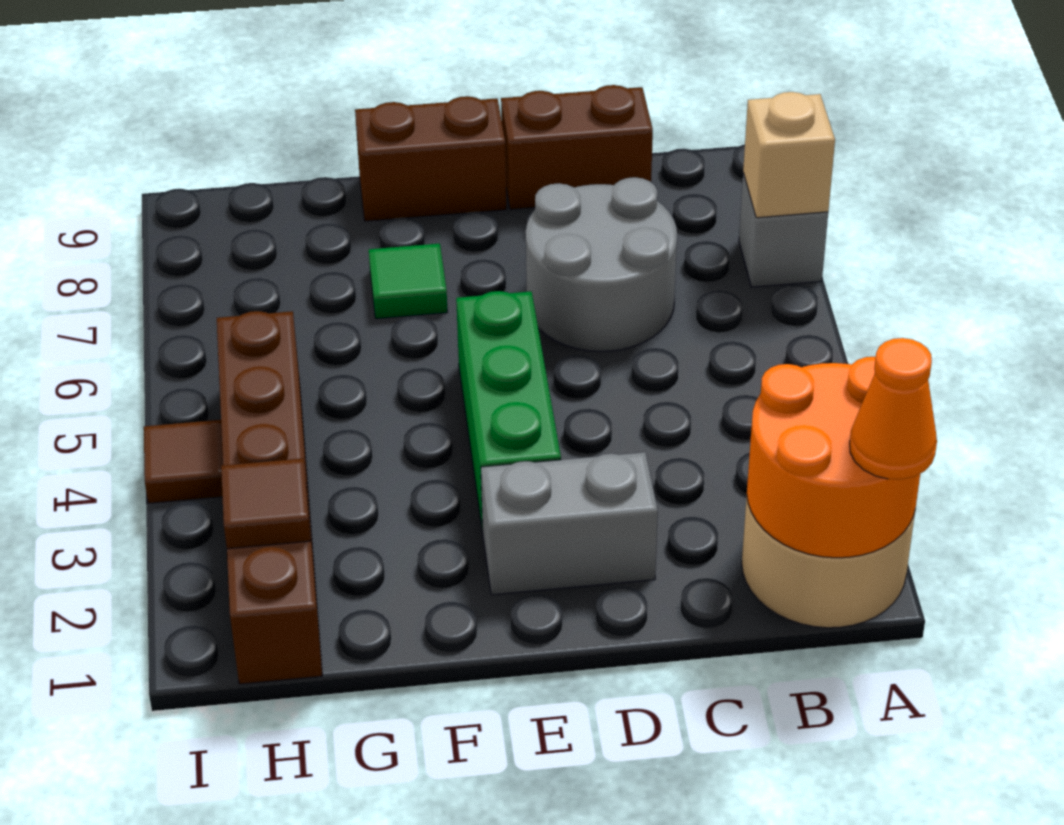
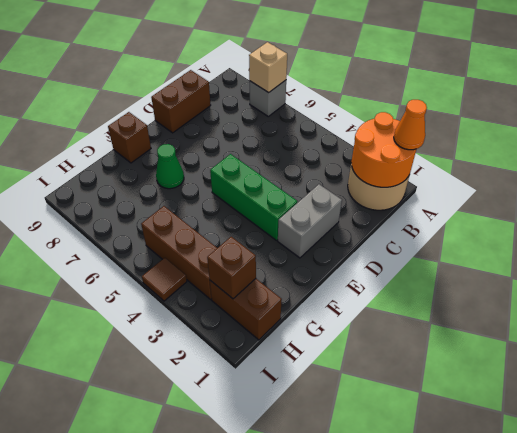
grey round brick C6:D7 level 1 -> none
brown brick E9:F9 level 1 -> brown brick F9 level 1
green tile F7 level 1 -> green cone F7 level 1
brown tile H2 level 2 -> brown brick H2 level 2

